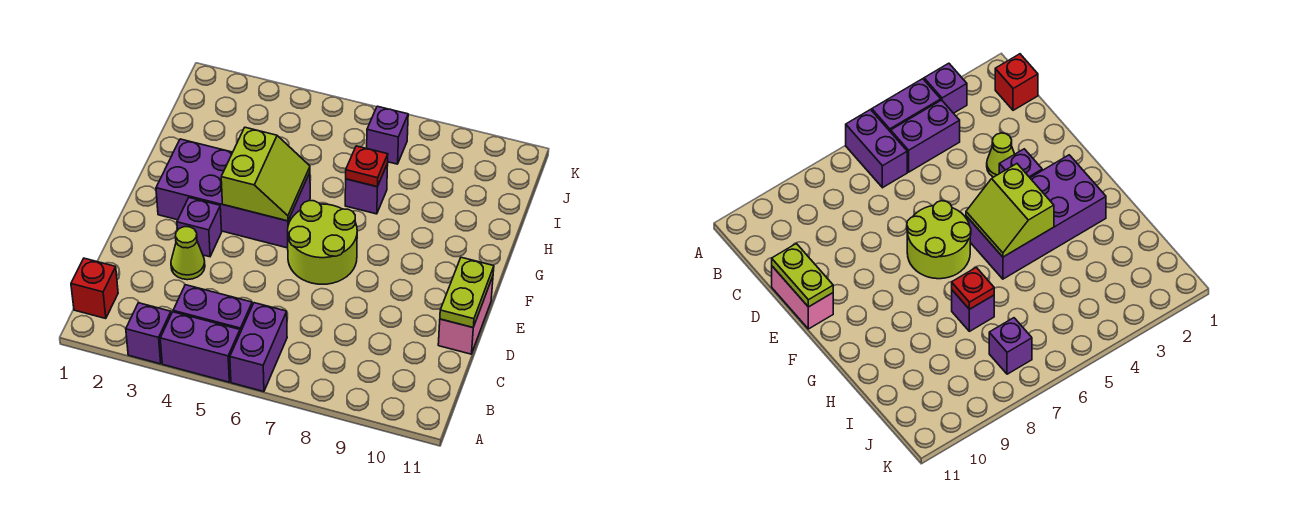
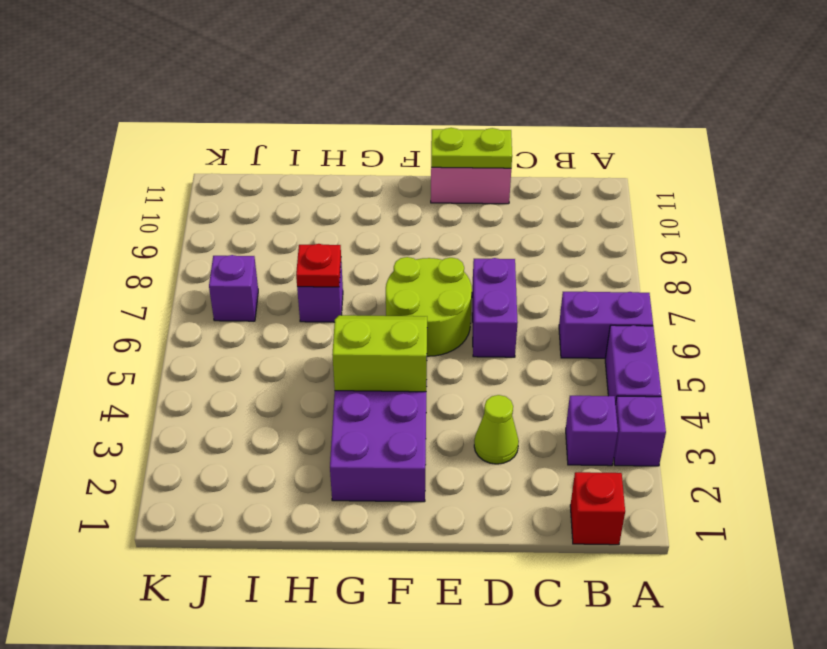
purple brick B4:B5 level 1 -> purple brick D6:D7 level 1
purple brick E3 level 1 -> purple brick B3 level 1

